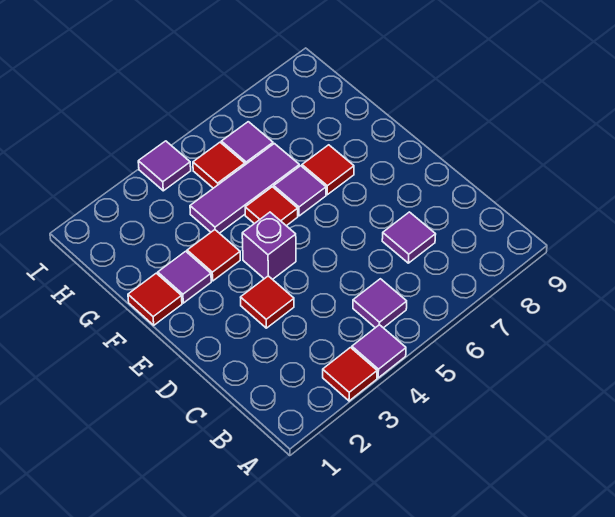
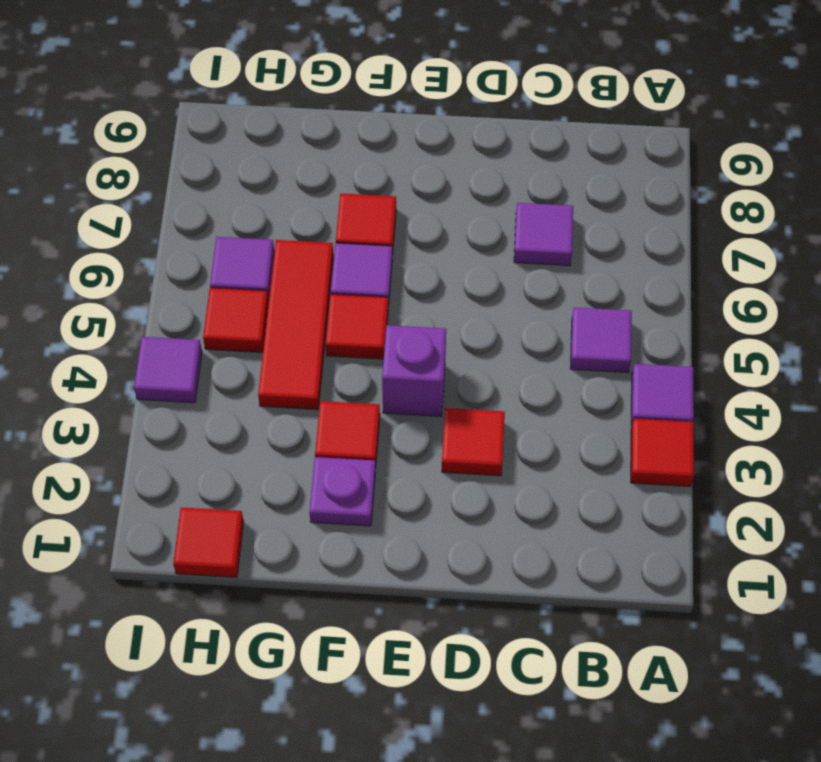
red tile F1 level 1 -> red tile H1 level 1
purple tile F2 level 1 -> purple plate F2 level 1
purple tile G4:G6 level 1 -> red tile G4:G6 level 1

